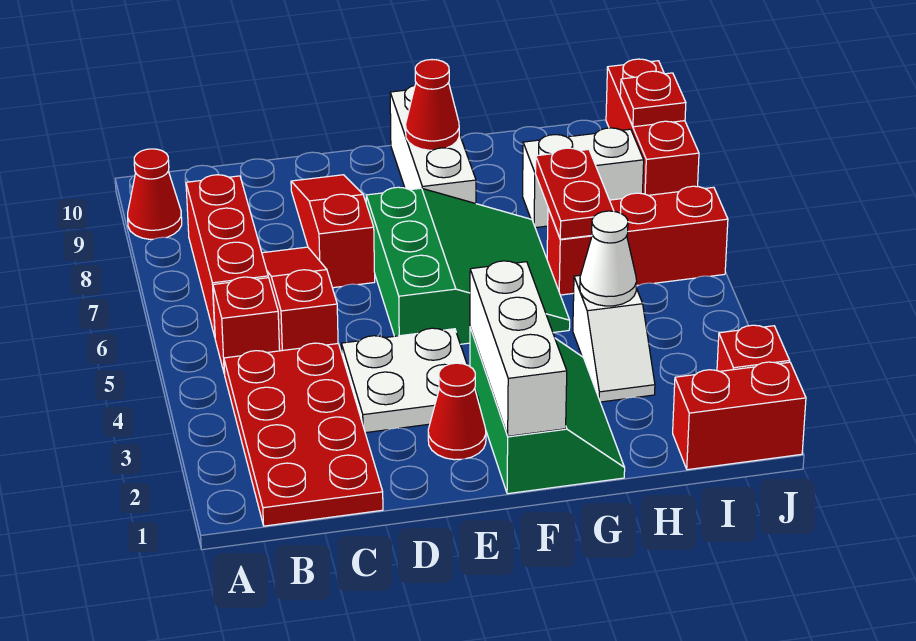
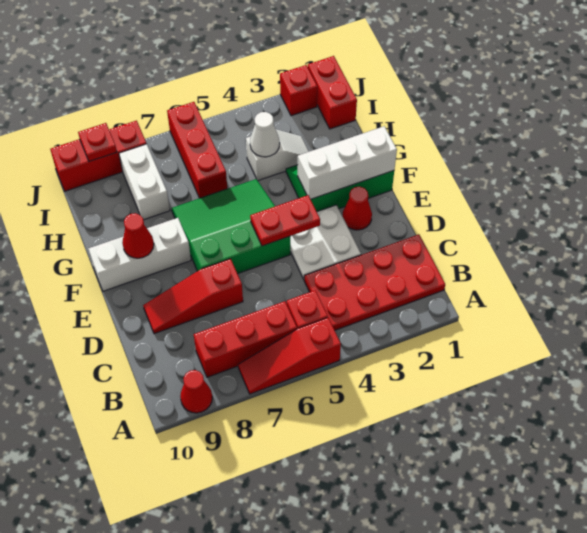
red slope C5:C7 level 1 top 5 -> red slope A5:A7 level 1 top 5
red plate H6:H7 level 2 -> red plate E4:E5 level 2

